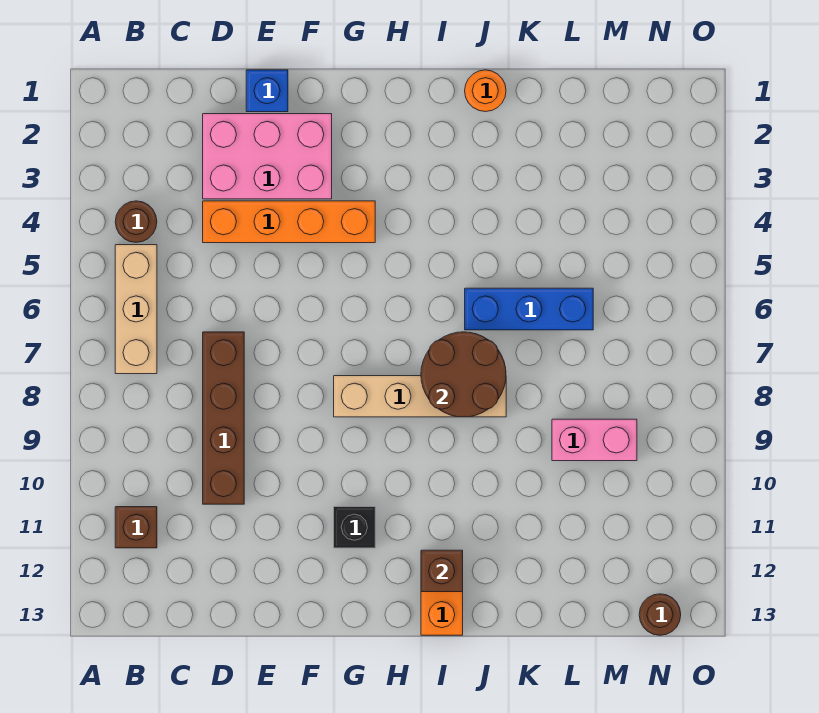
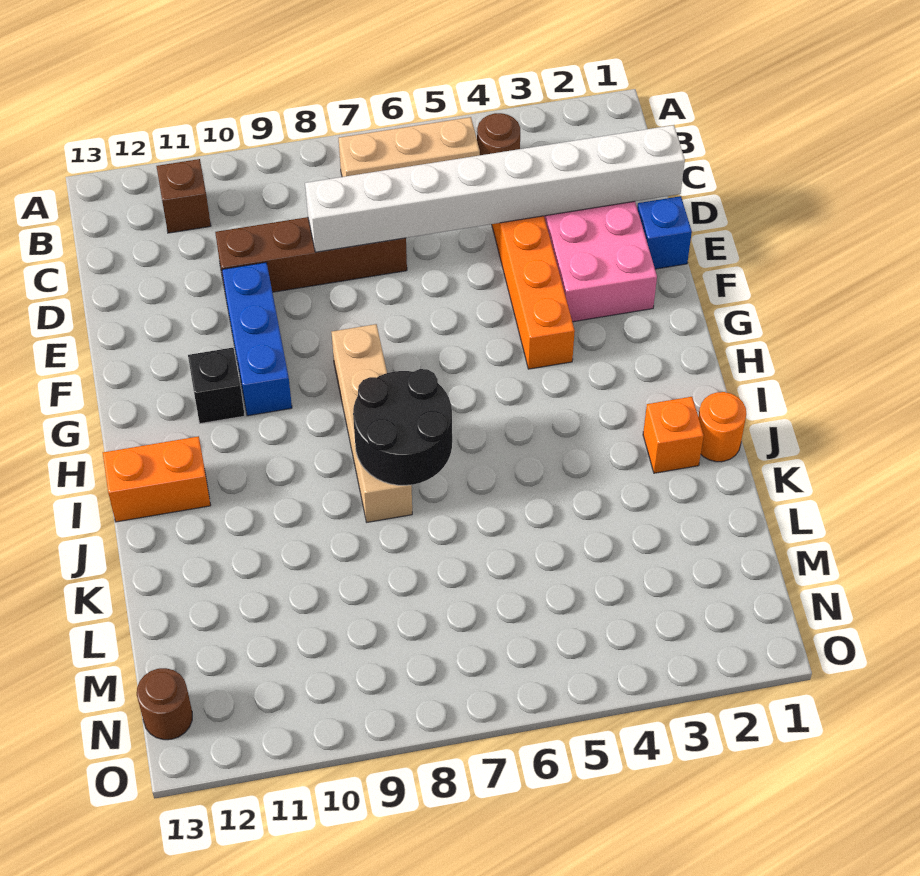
none -> white brick D1:D8 level 2
brown round brick I7:J8 level 2 -> black round brick I7:J8 level 2
brown brick I12 level 2 -> none
none -> orange brick J2 level 1
blue brick J6:L6 level 1 -> blue brick E10:G10 level 1
pink brick L9:M9 level 1 -> none

